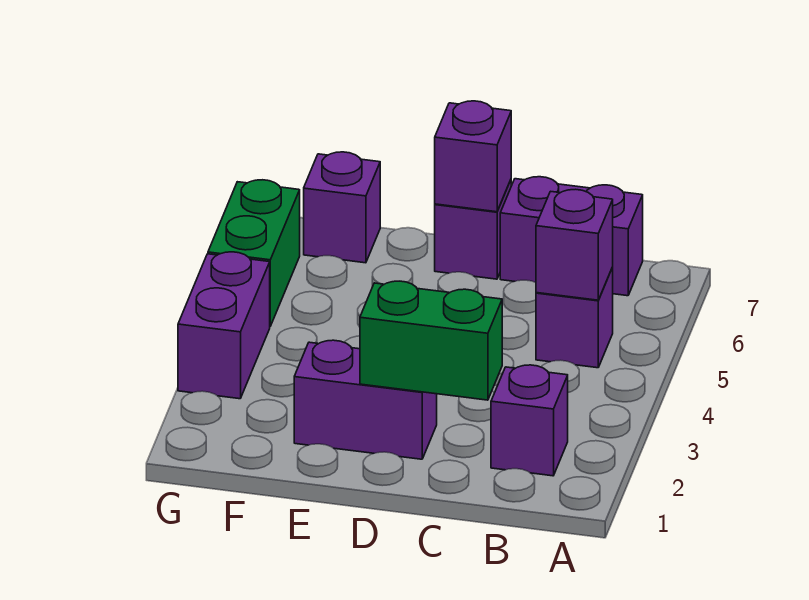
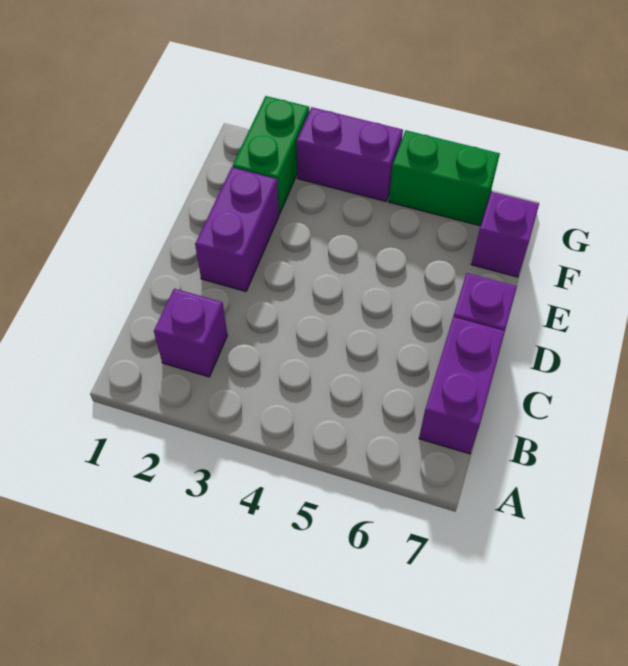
purple brick B5 level 1 -> none
purple brick B5 level 2 -> none
green brick C2:D2 level 2 -> green brick F2:G2 level 1
purple brick D7 level 2 -> none

